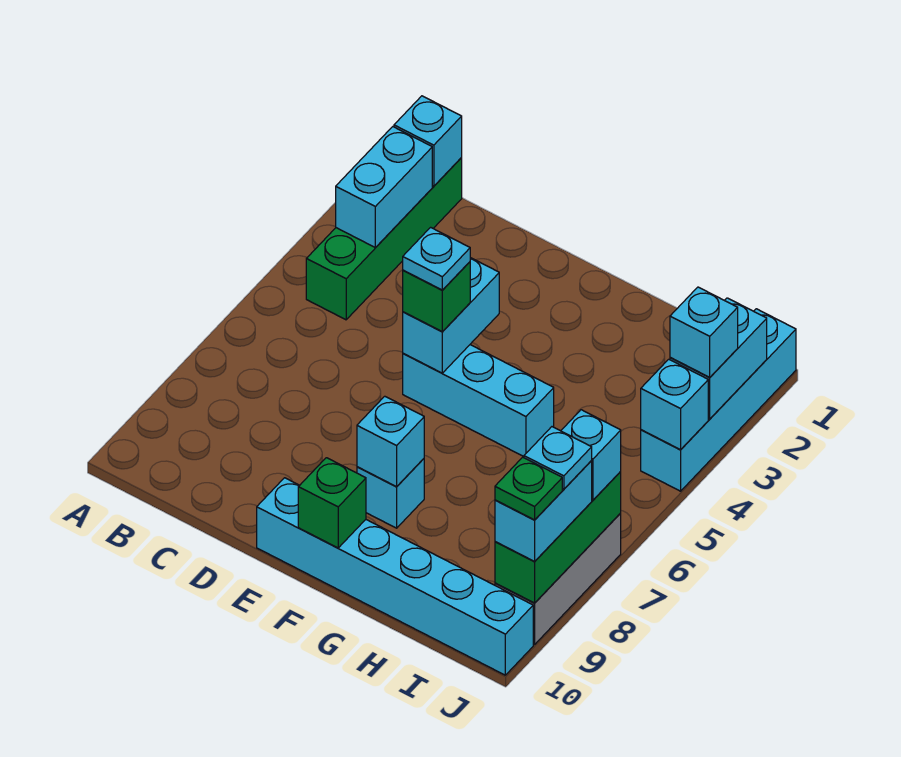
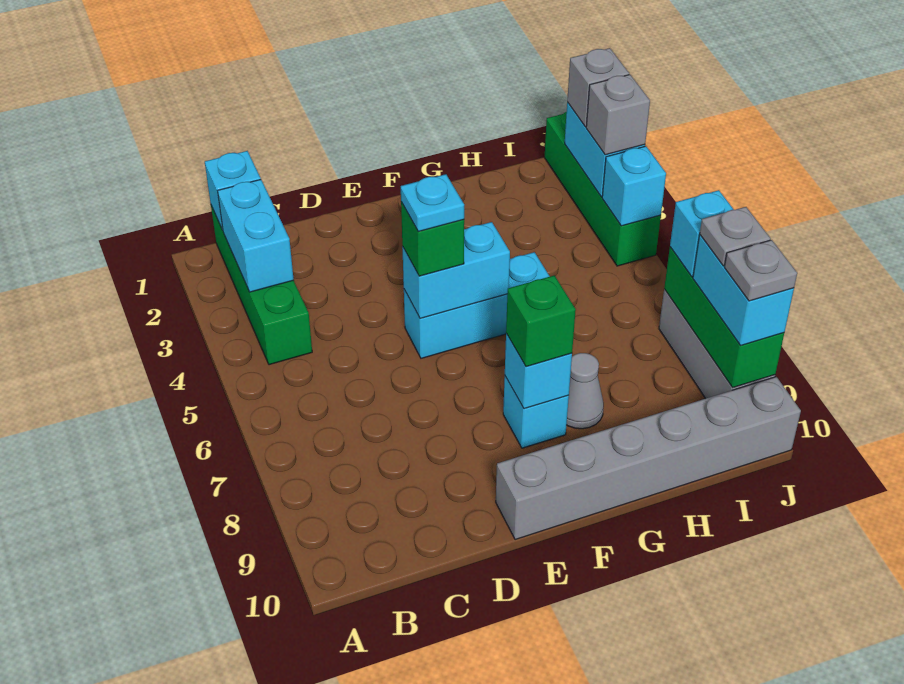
cyan brick E4:E5 level 2 -> cyan brick E5:F5 level 2
cyan brick E10:J10 level 1 -> grey brick E10:J10 level 1
green brick F10 level 2 -> green brick F8 level 3
none -> grey cone G8 level 1
cyan brick J1:J4 level 1 -> green brick J1:J4 level 1
none -> grey brick J2 level 3
cyan brick J3 level 3 -> grey brick J3 level 3
cyan plate J8 level 4 -> grey plate J8 level 4
green plate J9 level 4 -> grey plate J9 level 4

